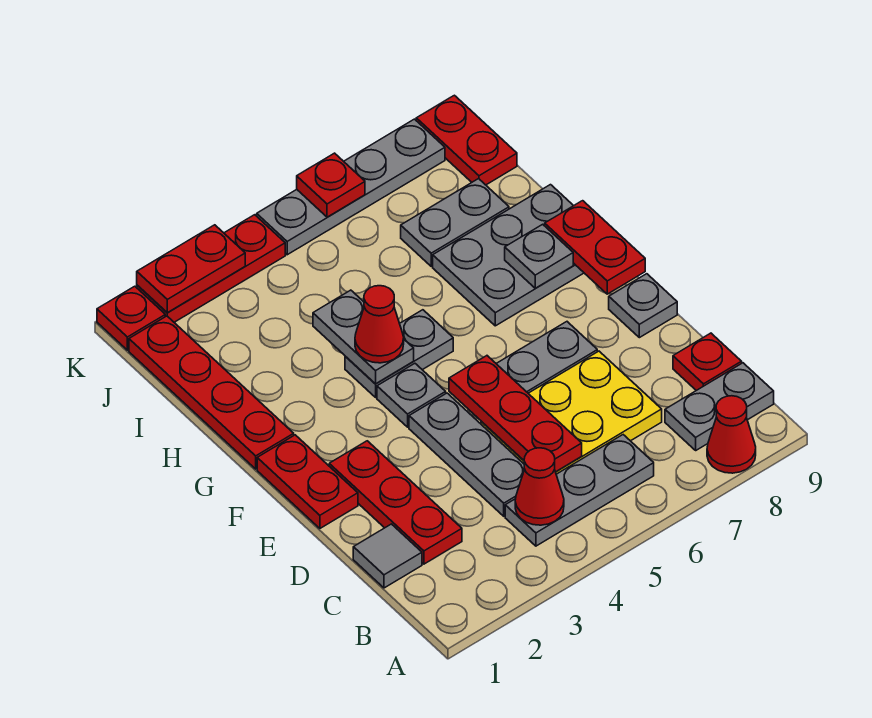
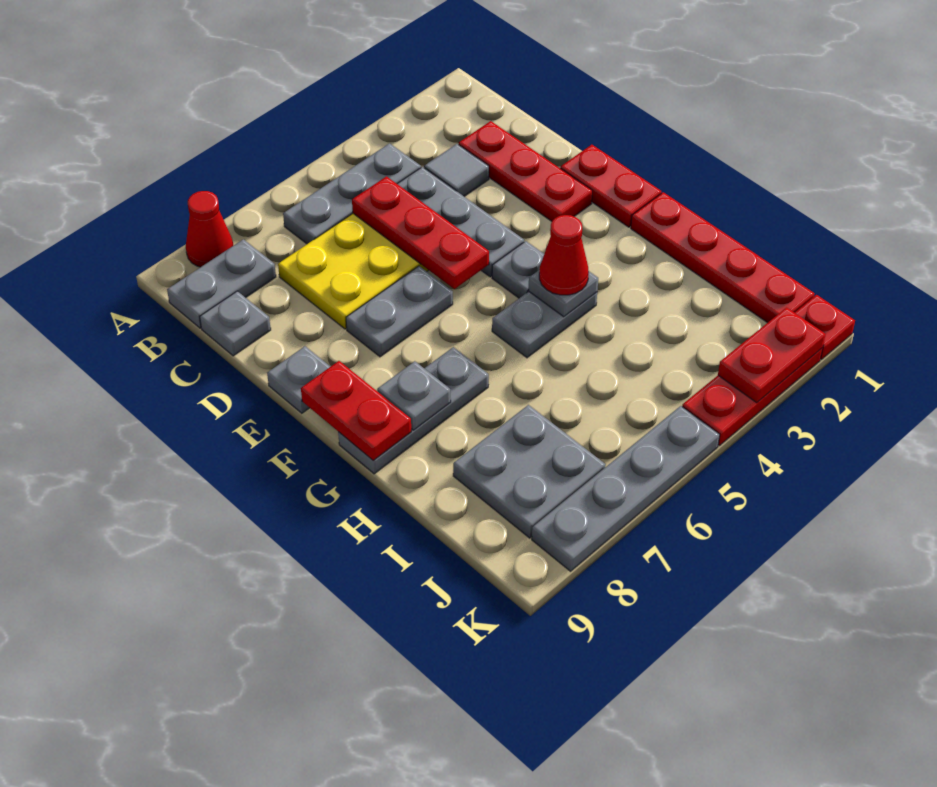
red cone B4 level 2 -> none
grey tile C1 level 1 -> grey tile C3 level 1
red plate C9 level 1 -> grey plate C9 level 1
grey plate G4:H4 level 2 -> grey plate G4 level 2
grey plate G7:H9 level 1 -> grey plate G7:G9 level 1
grey plate I7:I8 level 1 -> grey plate I7:J8 level 1
red plate J9:K9 level 1 -> none
red plate K6 level 2 -> none

